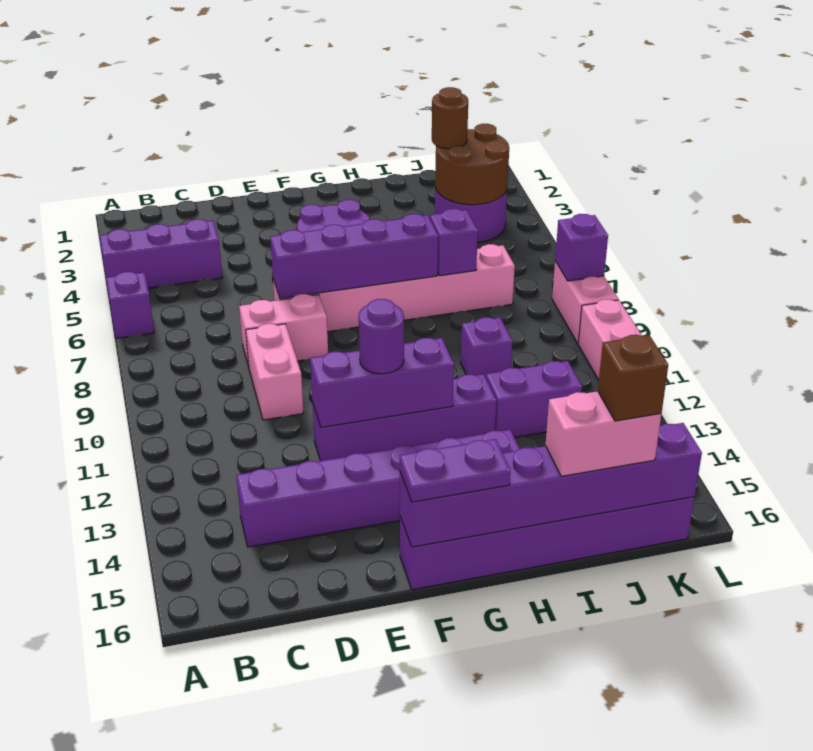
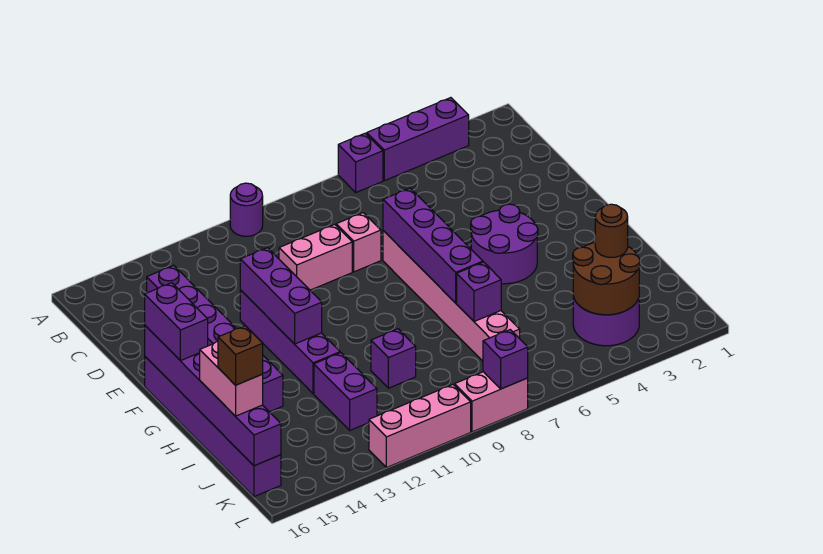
purple brick A4:C4 level 1 -> purple brick A3:A5 level 1
pink brick D8:E8 level 1 -> pink brick D8 level 1
purple round brick F12 level 3 -> purple round brick A10 level 1
purple plate F16:G16 level 3 -> purple brick F16:G16 level 3

